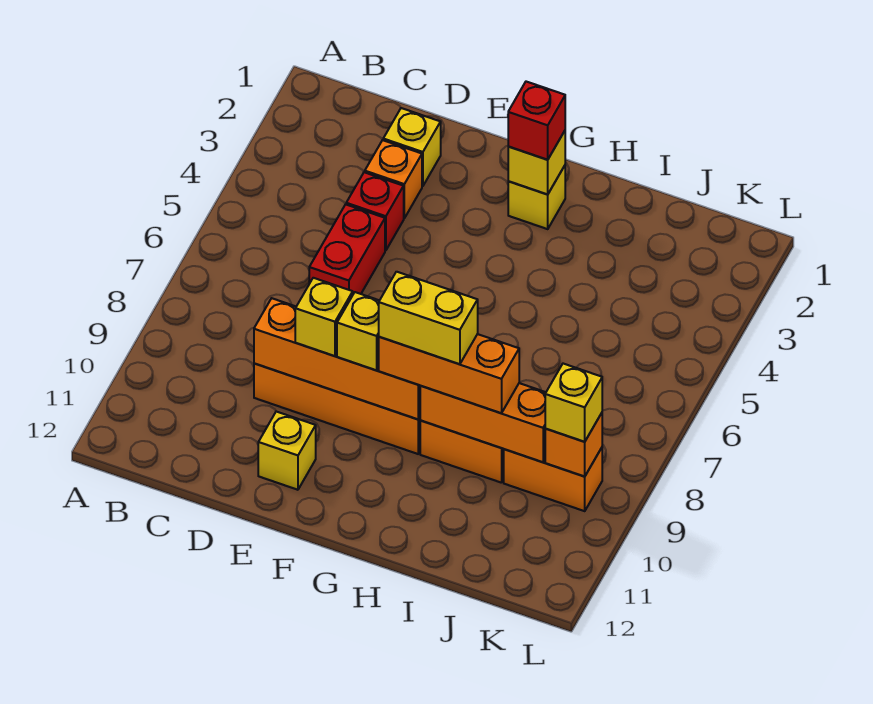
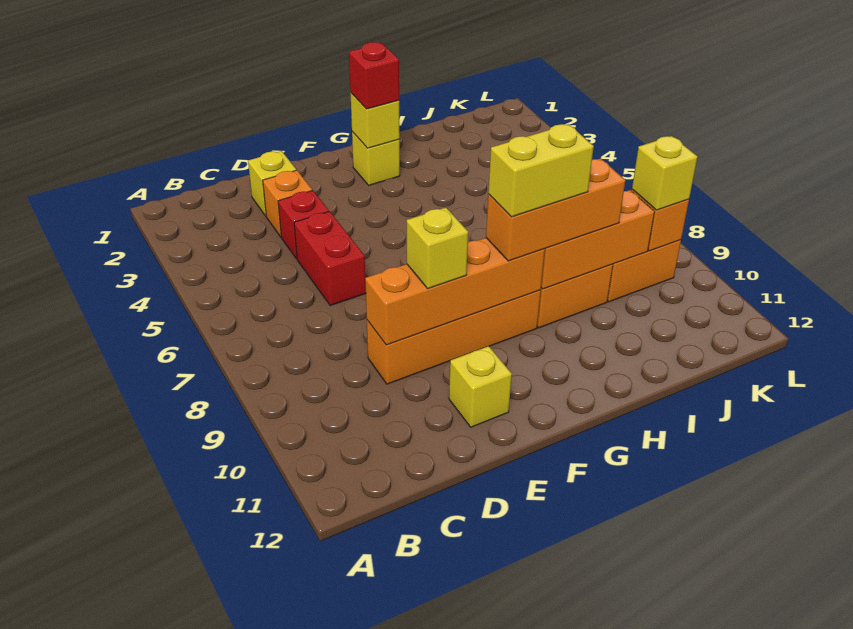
yellow brick F9 level 3 -> none

